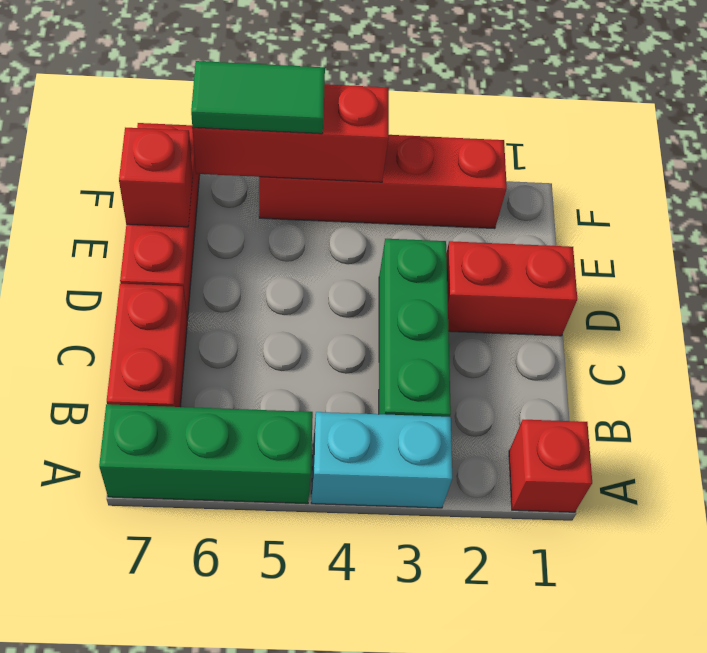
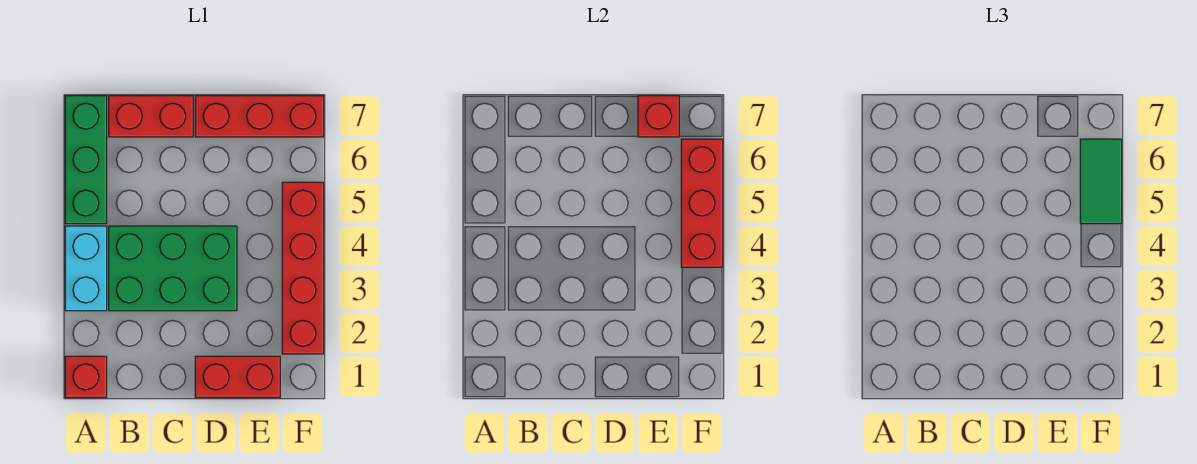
green brick B3:D3 level 1 -> green brick B3:D4 level 1
red brick D1:D2 level 1 -> red brick D1:E1 level 1

